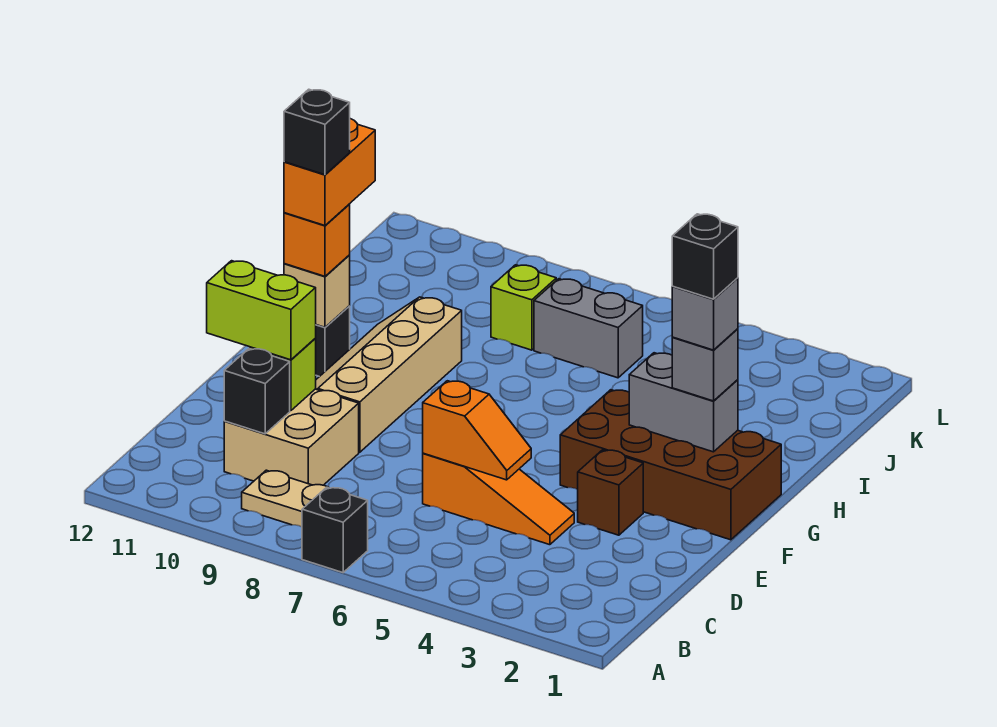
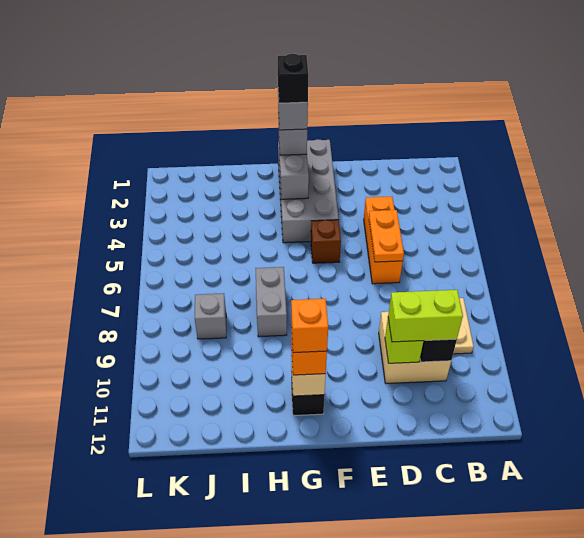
black brick A7 level 1 -> none
orange slope D4:D6 level 1 top 6 -> orange brick D4:D6 level 1
orange slope D5:D6 level 2 top 6 -> orange plate D5:D6 level 2
lime brick D10:D11 level 3 -> lime brick C10:D10 level 3
brown brick E3 level 1 -> brown brick F5 level 1
tan slope E9:H10 level 1 top 9 -> none
brown brick F1:G4 level 1 -> grey brick F1:G4 level 1
orange brick G11:H11 level 4 -> orange brick G11 level 4
black brick G11 level 5 -> none
grey brick J6:J7 level 1 -> grey brick H7:H8 level 1
lime brick J8 level 1 -> grey brick J8 level 1

